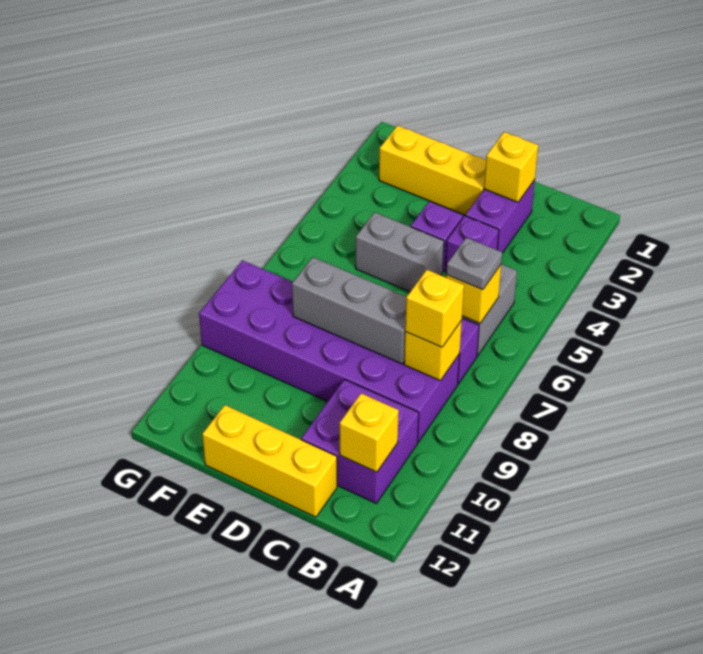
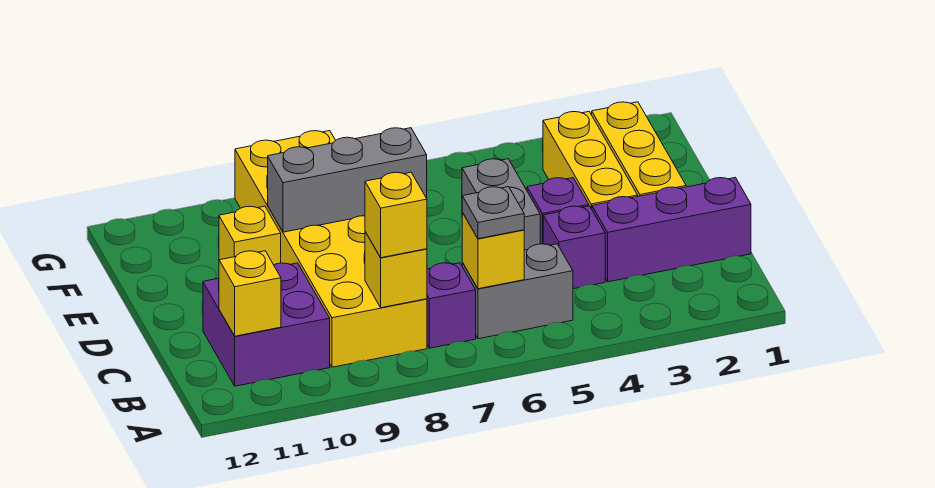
purple brick B8:G9 level 1 -> yellow brick B8:G9 level 1
purple brick C2:C3 level 1 -> purple brick C1:C3 level 1
yellow brick C2 level 2 -> yellow brick E10 level 1
grey brick C8:E8 level 2 -> grey brick E7:E9 level 2
yellow brick C12:E12 level 1 -> yellow brick D3:F3 level 1

